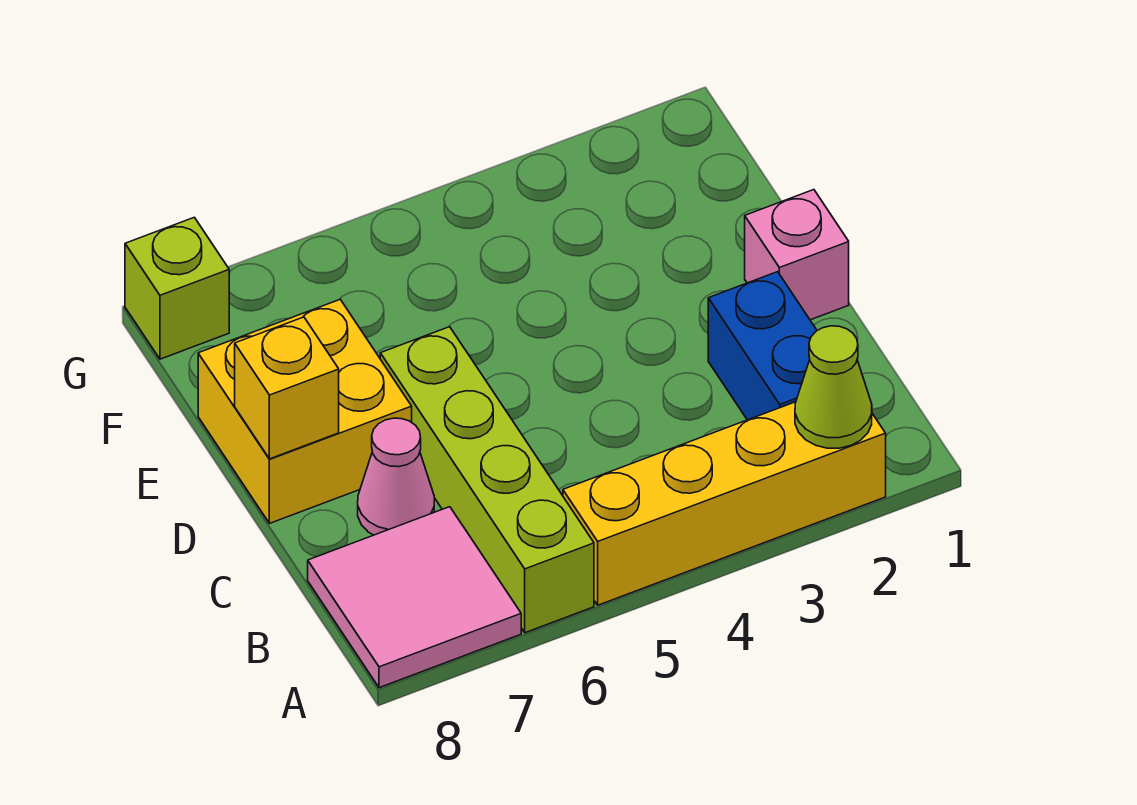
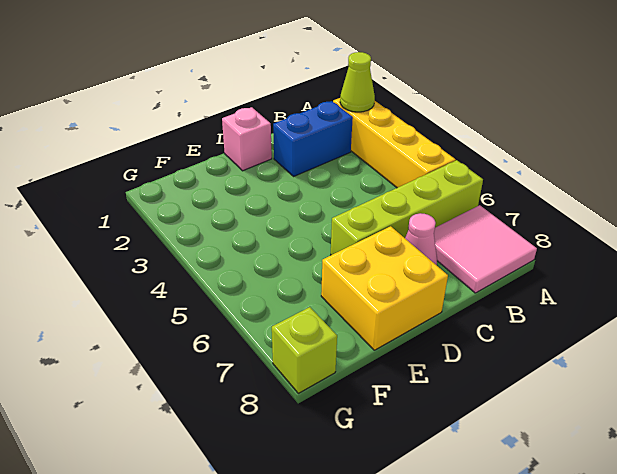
yellow brick D8 level 2 -> none

